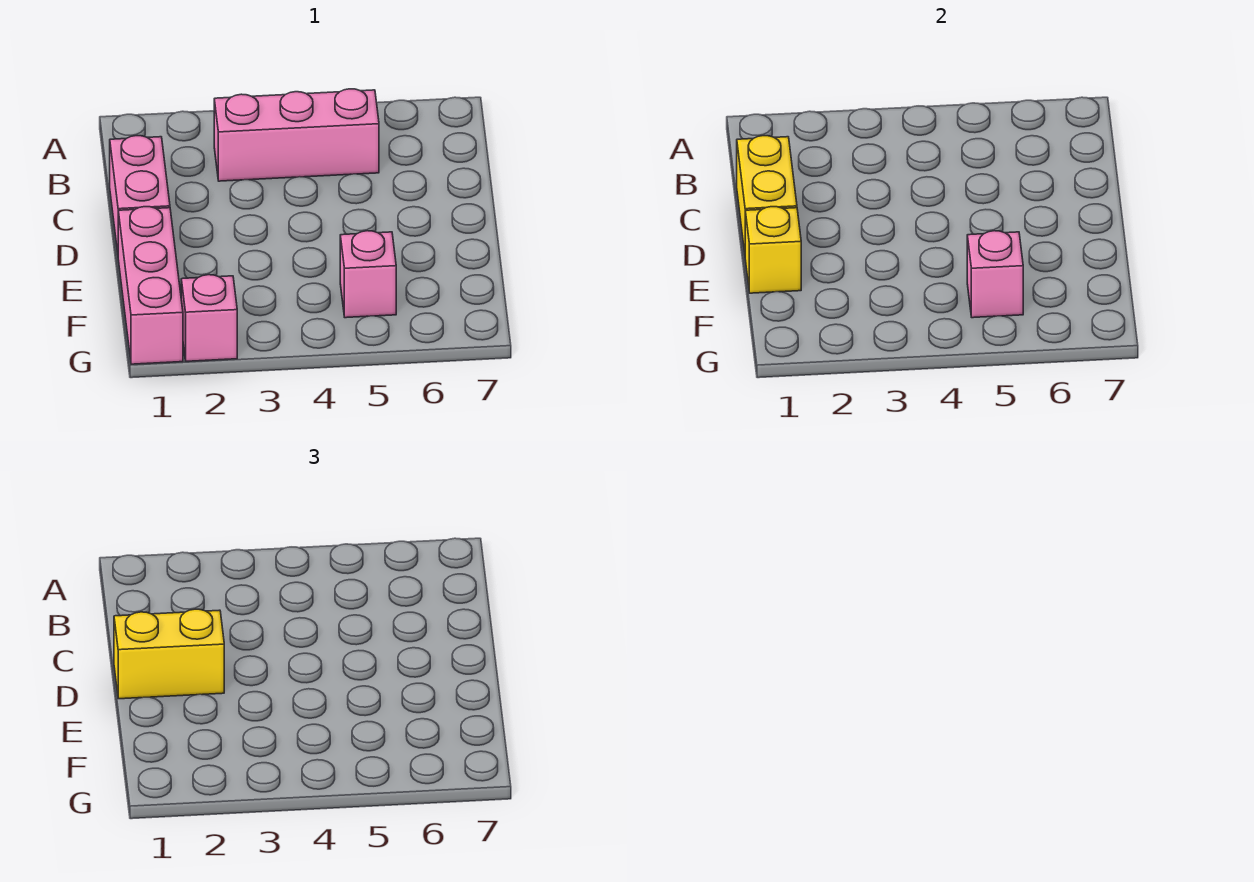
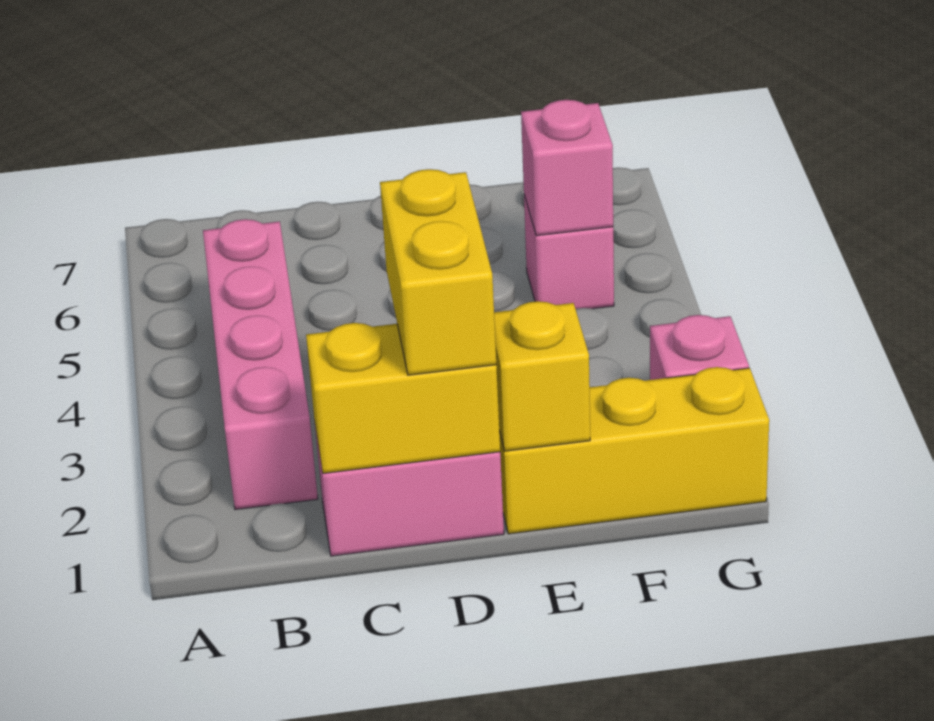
pink brick B3:B5 level 1 -> pink brick B2:B5 level 1
pink brick E1:G1 level 1 -> yellow brick E1:G1 level 1

